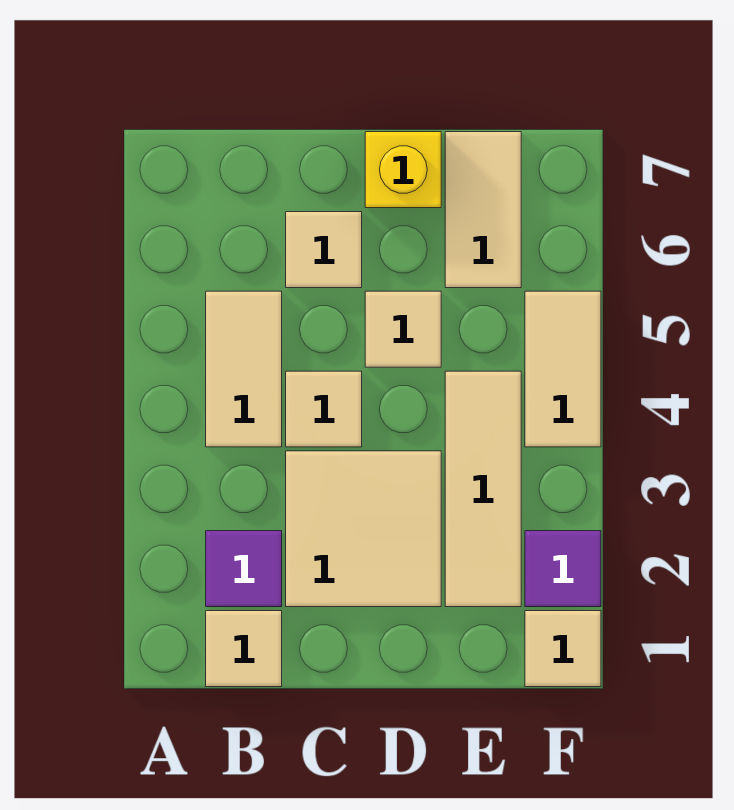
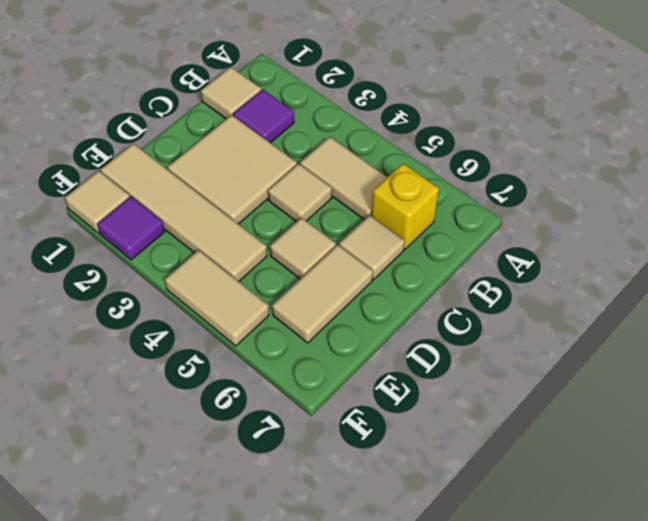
yellow brick D7 level 1 -> yellow brick B6 level 1
tan tile E2:E4 level 1 -> tan tile E1:E4 level 1
tan tile E6:E7 level 1 -> tan tile D6:E6 level 1

